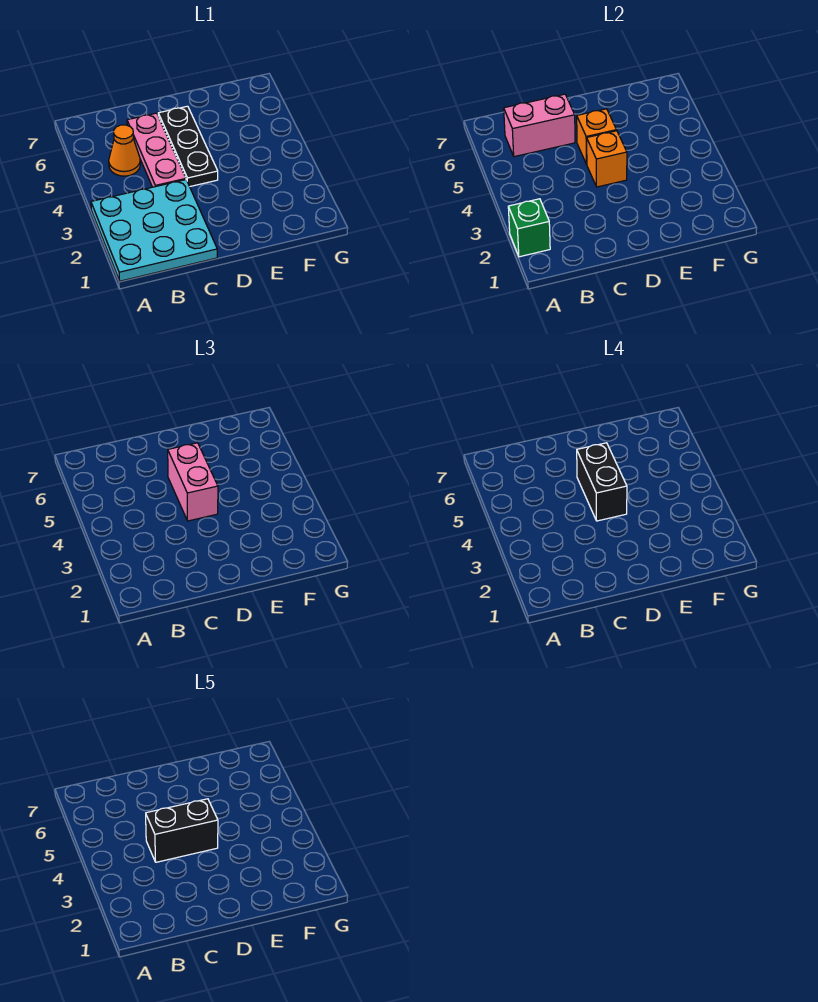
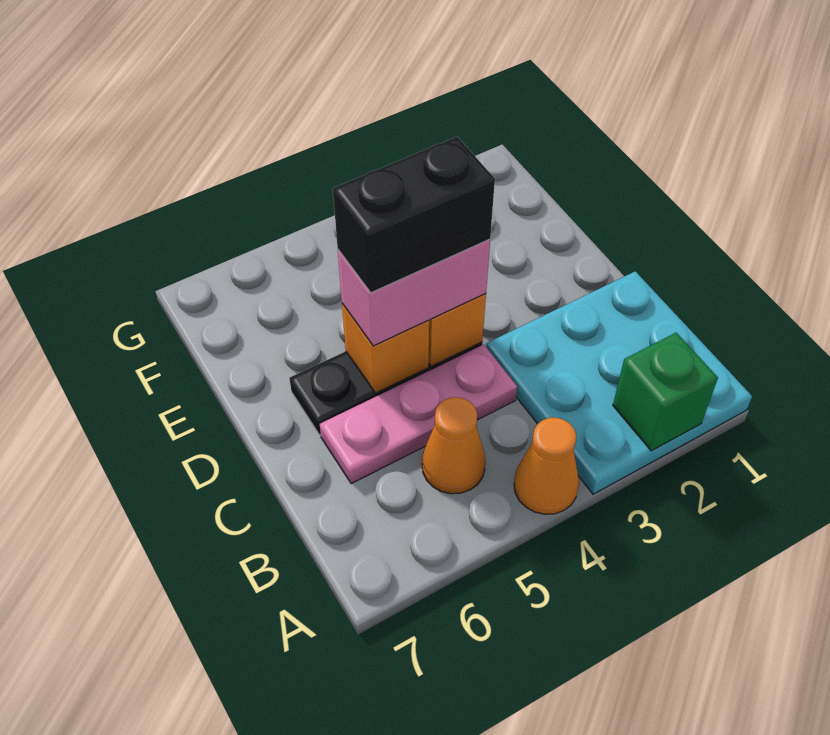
none -> orange cone A4 level 1
pink brick B6:C6 level 2 -> none
black brick C4:D4 level 5 -> none

